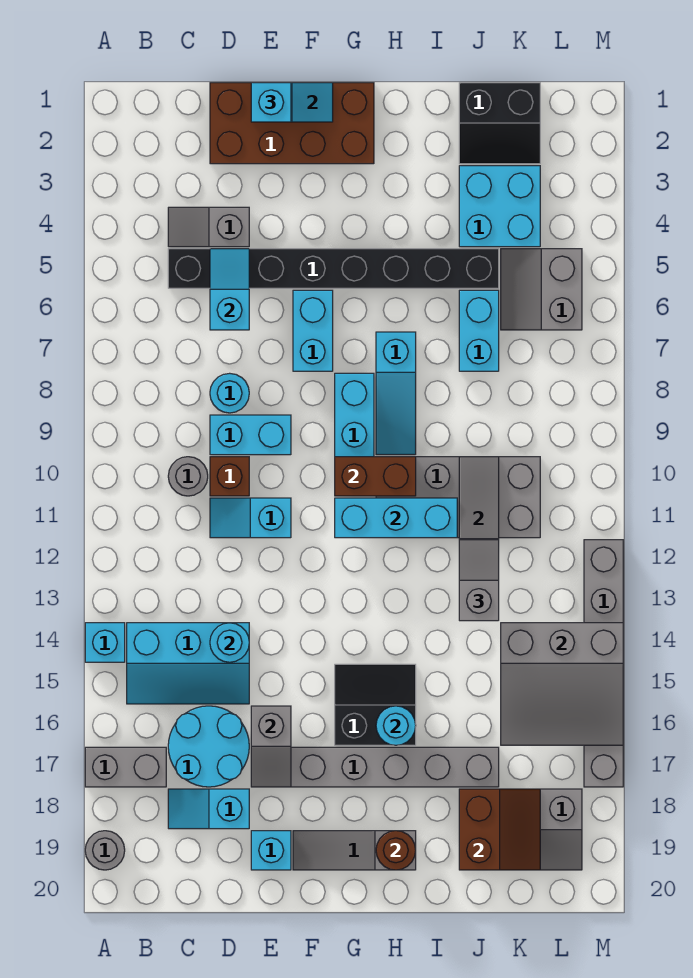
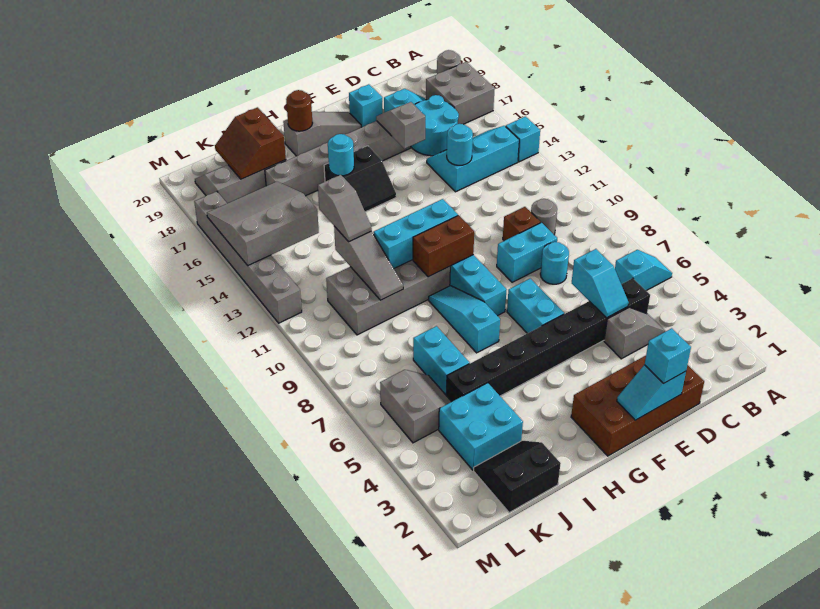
grey brick A17:B17 level 1 -> grey brick A17:B18 level 1
cyan slope D11:E11 level 1 top E -> cyan slope A6:B6 level 1 top B

